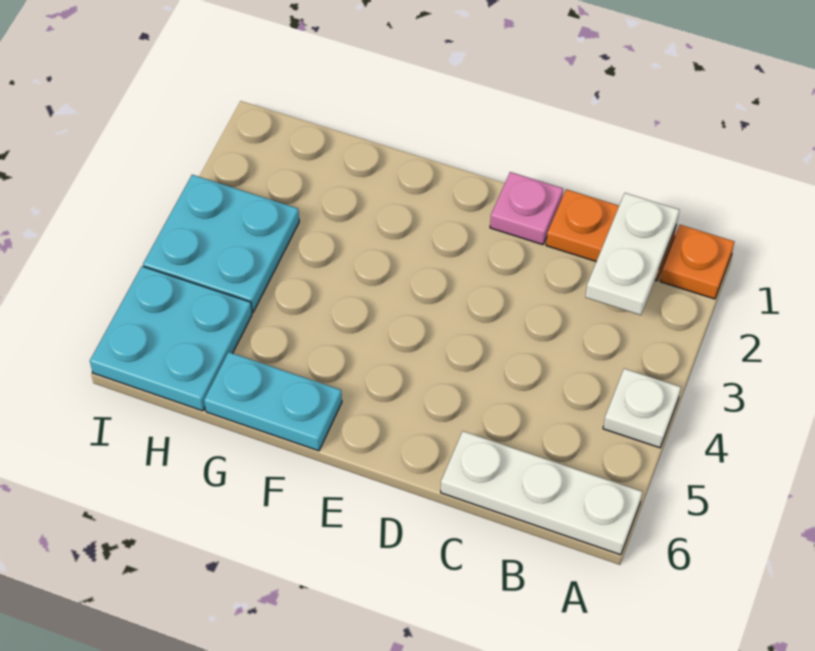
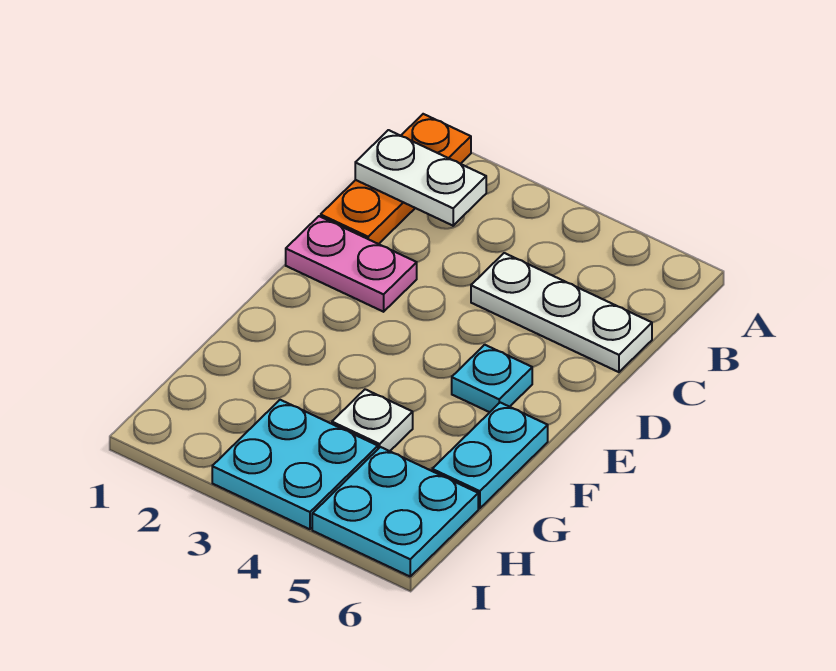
white plate A4 level 1 -> white plate G4 level 1
white plate A6:C6 level 1 -> white plate C4:C6 level 1
pink plate D1 level 1 -> pink plate D1:D2 level 1
none -> cyan plate E5 level 1

